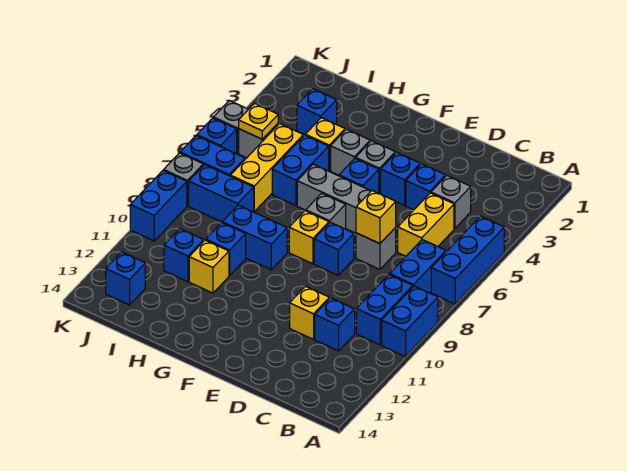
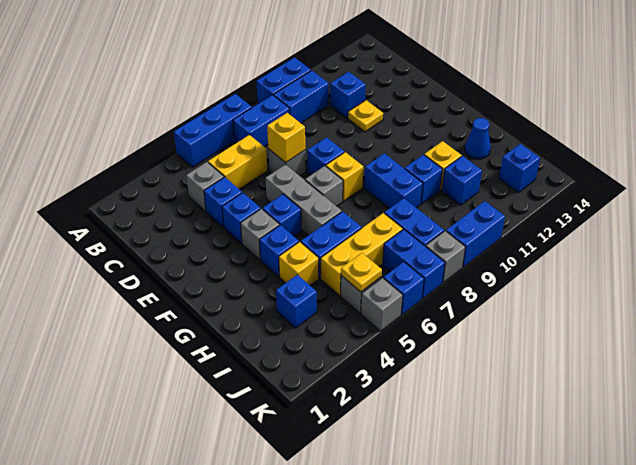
yellow brick D11 level 1 -> yellow plate D11 level 1
grey brick G4 level 1 -> blue brick G4 level 1
none -> blue cone H13 level 1

